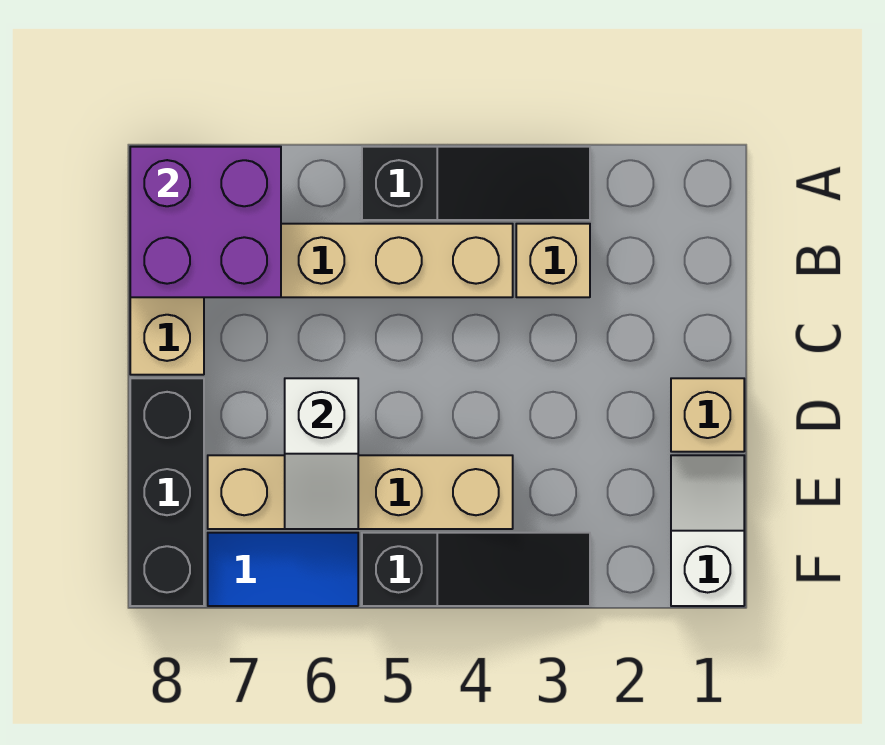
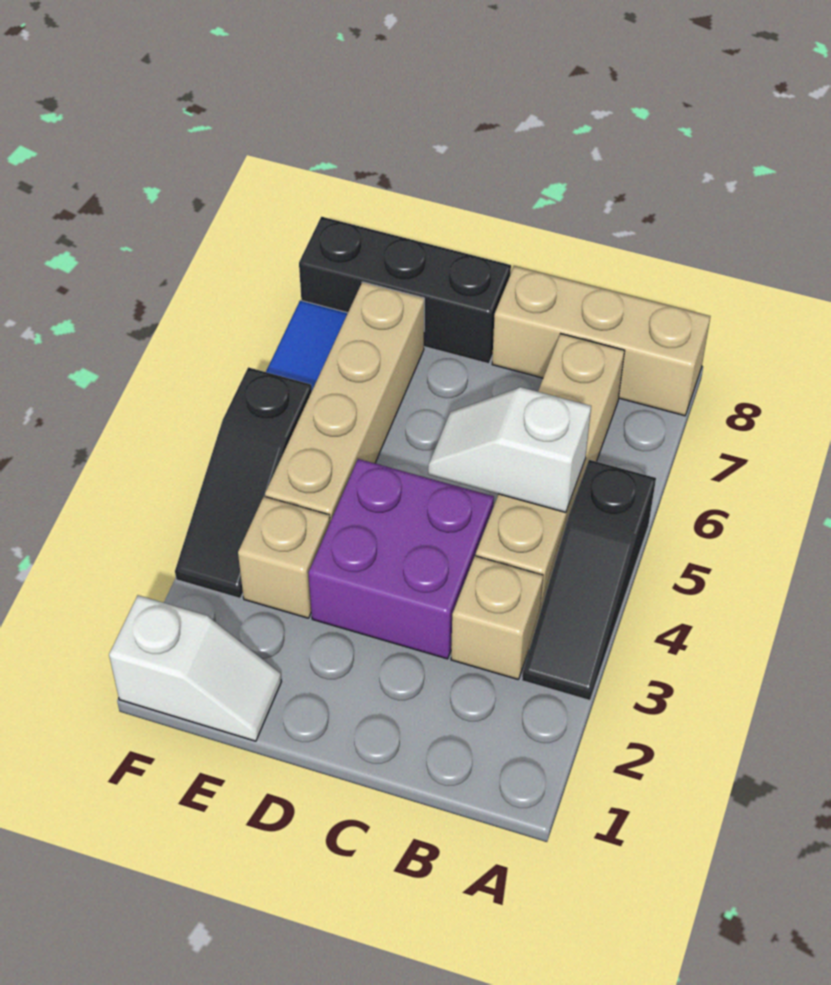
purple brick A7:B8 level 2 -> purple brick C3:D4 level 1
tan brick D1 level 1 -> tan brick E3 level 1
white slope D6:E6 level 2 top D -> white slope B5:C5 level 2 top B

